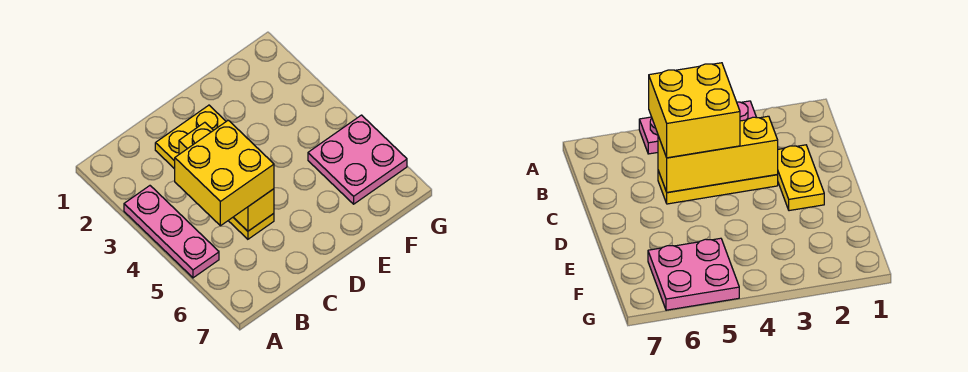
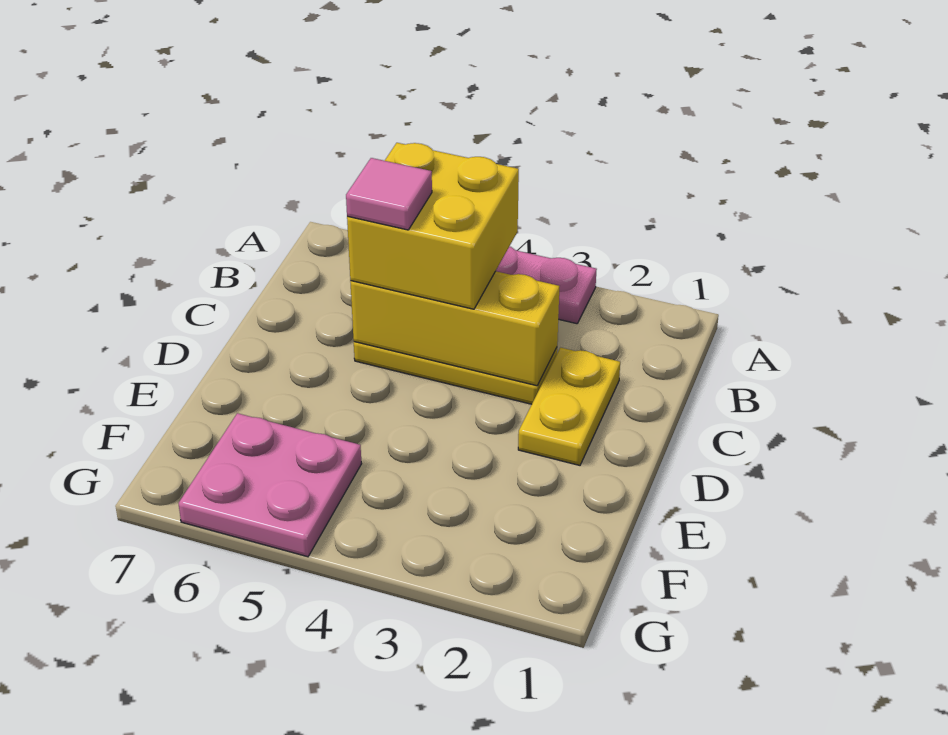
none -> pink tile C5 level 4

